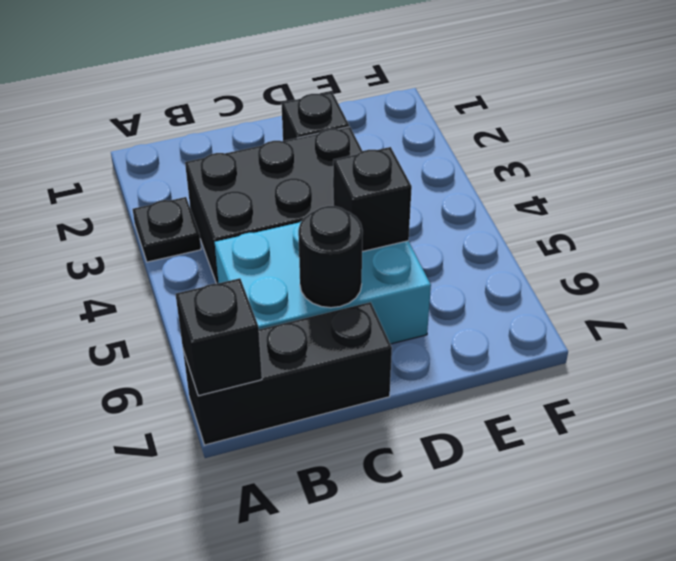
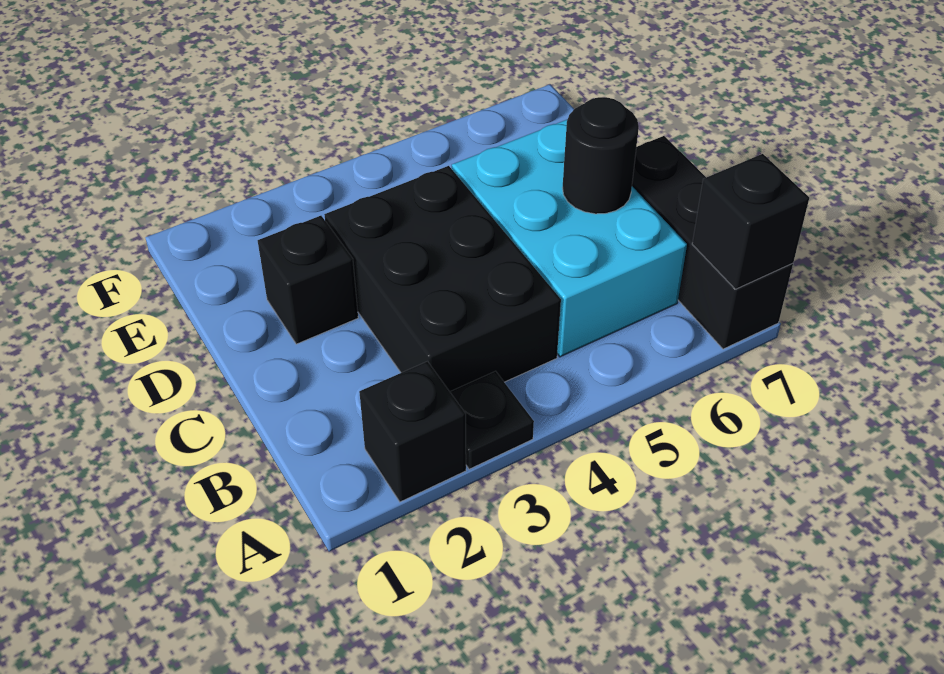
black brick D5 level 2 -> black brick A2 level 1

